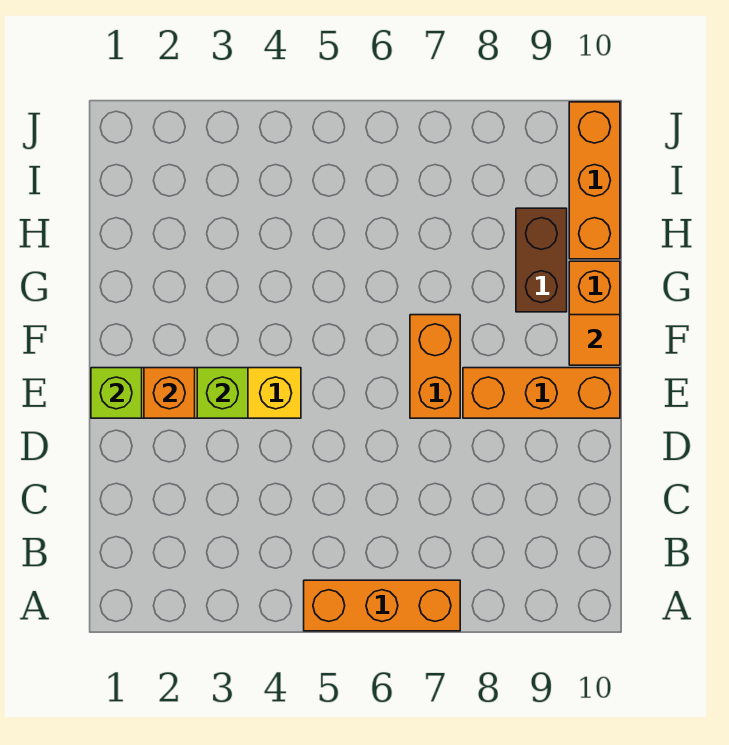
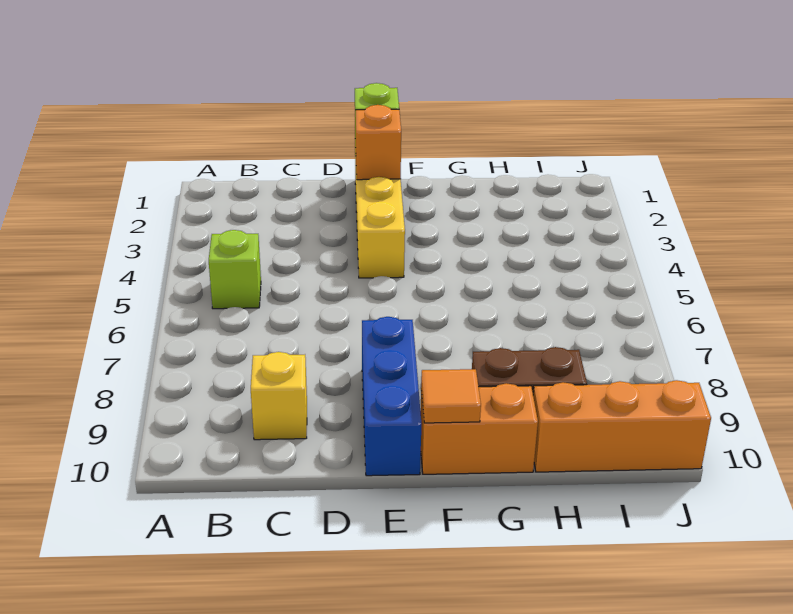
orange brick A5:A7 level 1 -> none
none -> yellow brick C9 level 1
lime brick E3 level 2 -> lime brick B5 level 1
orange brick E7:F7 level 1 -> none
orange brick E8:E10 level 1 -> blue brick E8:E10 level 1

